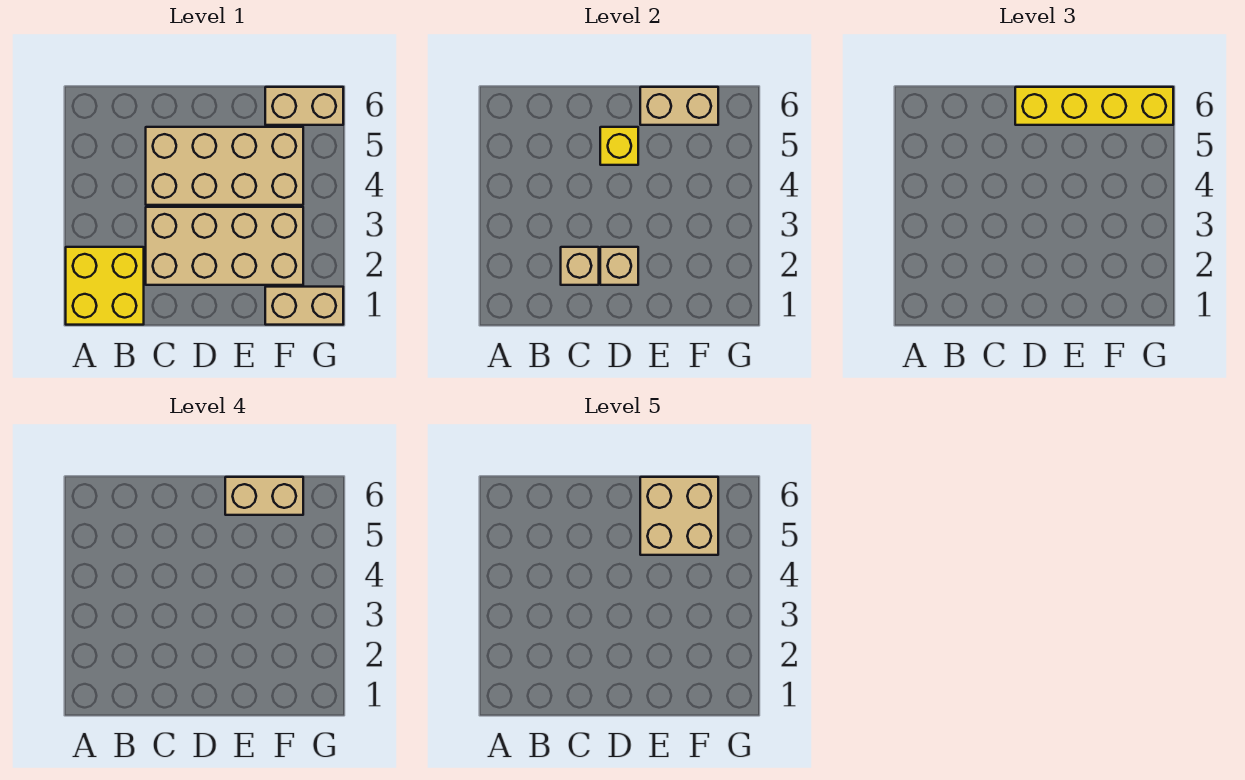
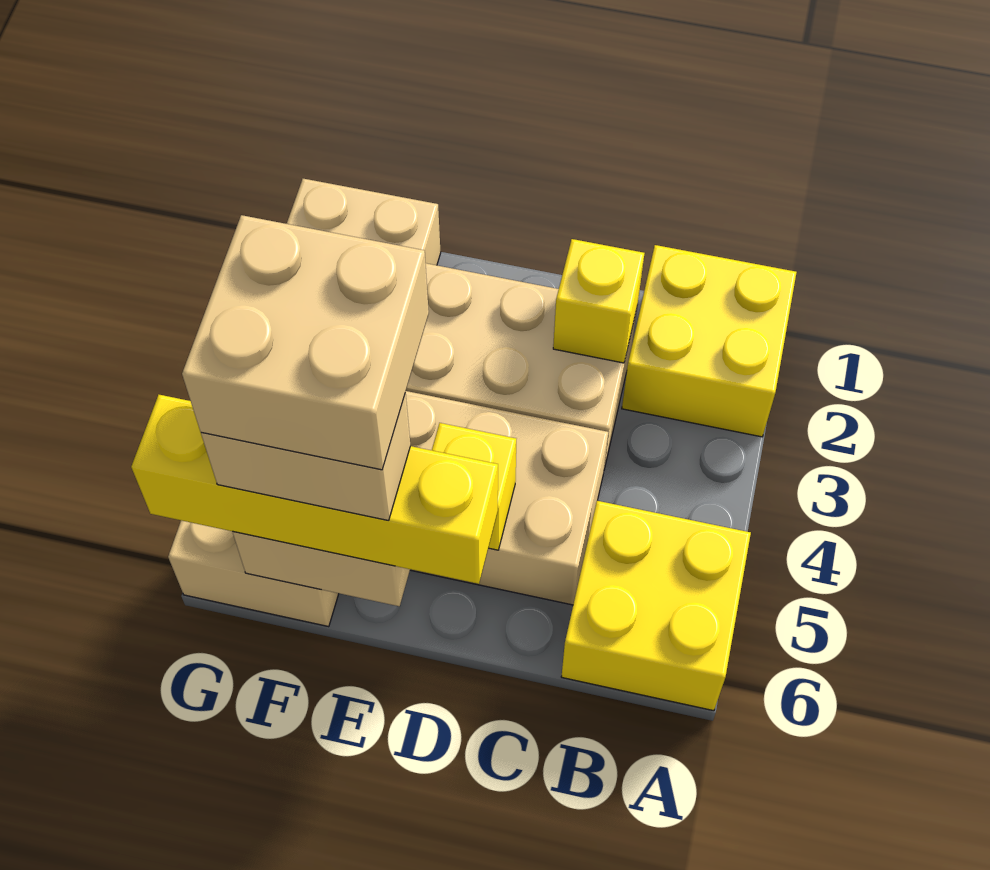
none -> yellow brick A5:B6 level 1
tan brick C2 level 2 -> yellow brick C2 level 2
tan brick D2 level 2 -> none

